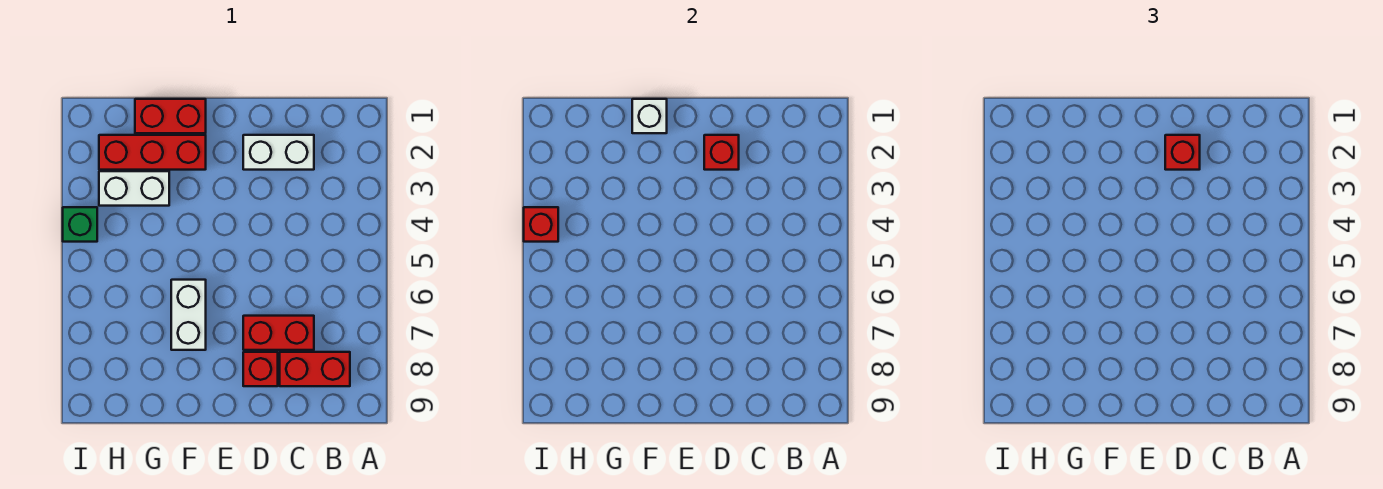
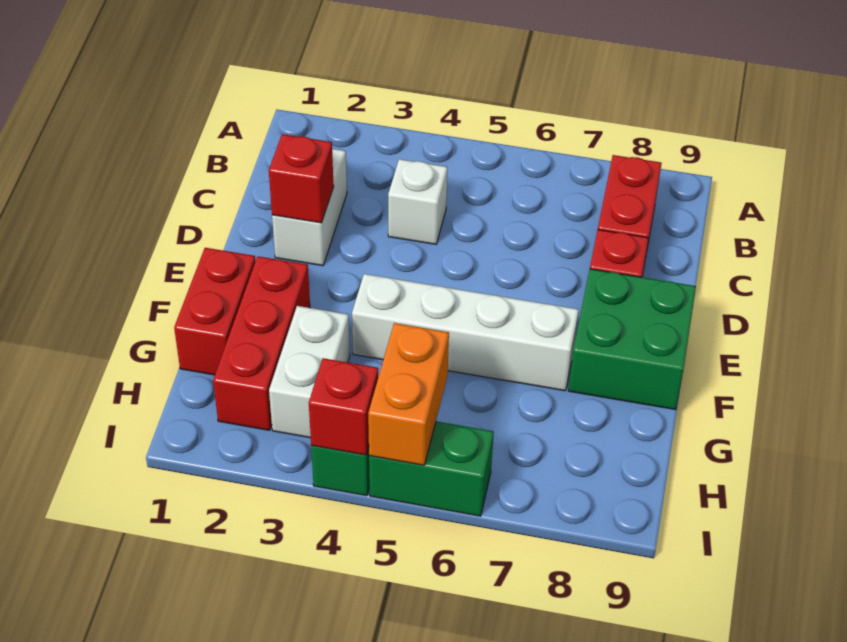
red brick C7:D7 level 1 -> none
red brick D2 level 3 -> none
none -> green brick E8:F9 level 1
white brick F1 level 2 -> white brick C4 level 1
white brick F6:F7 level 1 -> white brick F4:F7 level 1
none -> orange brick H5:I5 level 2
none -> green brick I5:I6 level 1

